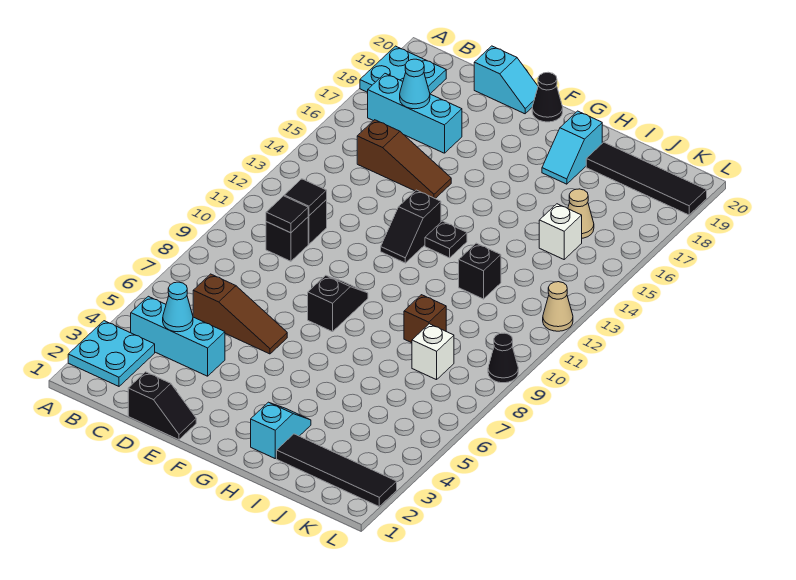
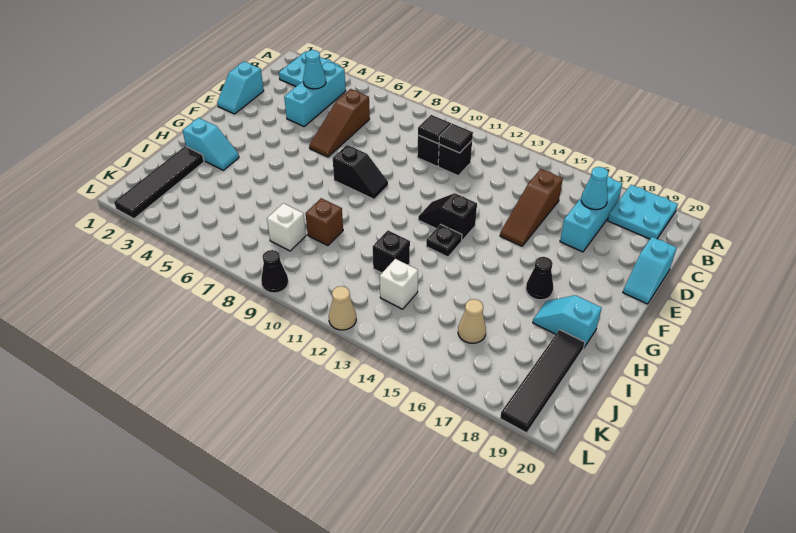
black slope D1:E1 level 1 top D -> cyan slope D1:E1 level 1 top D
black cone F20 level 1 -> black cone G17 level 1
white brick J15 level 1 -> white brick J13 level 1

